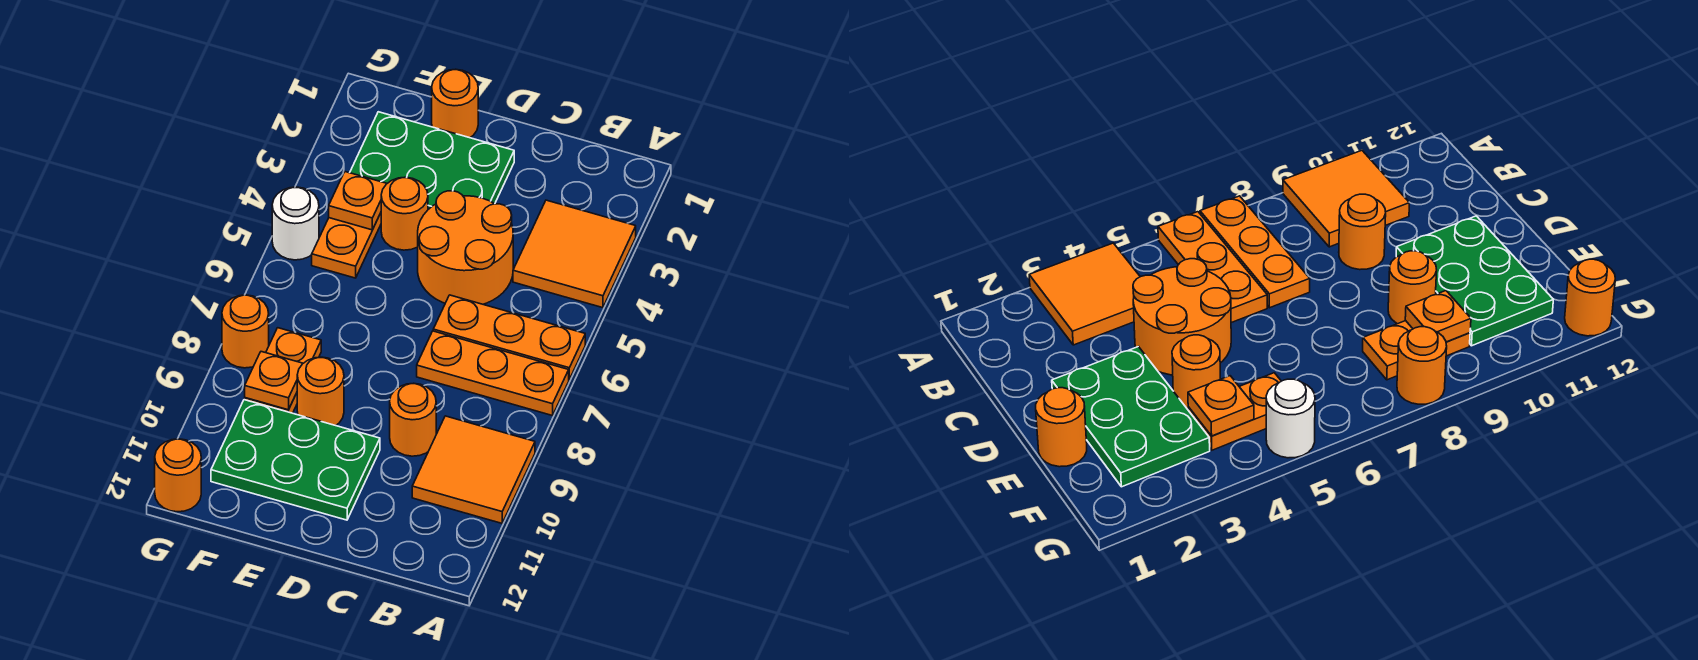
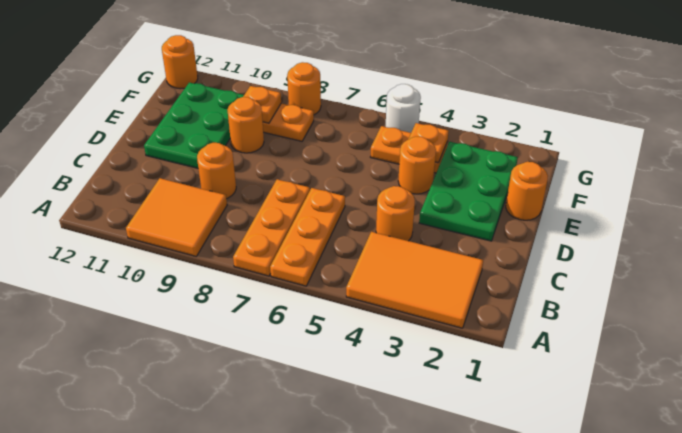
orange tile A3:B4 level 1 -> orange tile A2:B4 level 1
orange round brick C4:D5 level 1 -> orange round brick C4 level 1

